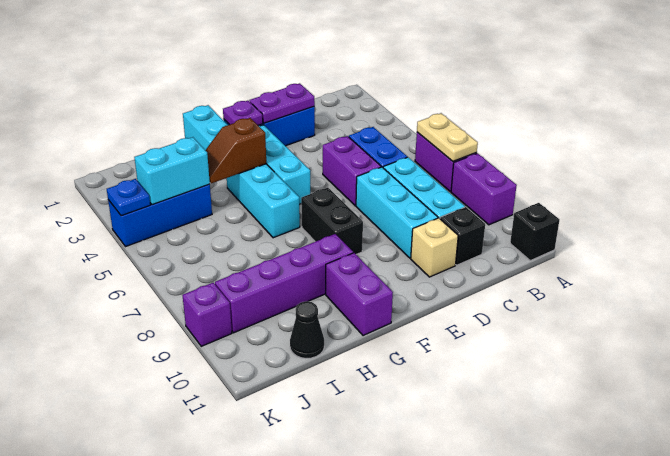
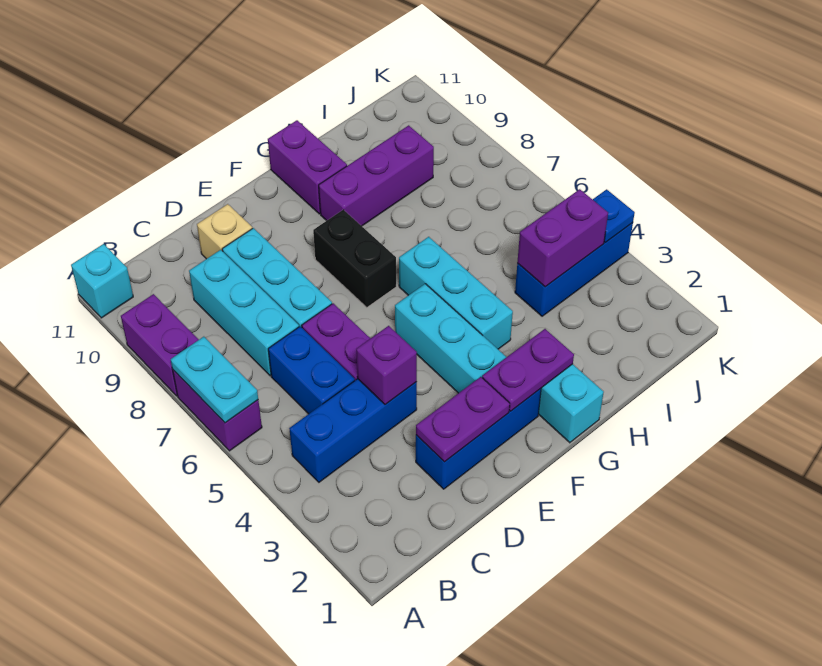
tan plate A6:A7 level 2 -> cyan plate A6:A7 level 2
black brick A11 level 1 -> cyan brick A11 level 1
none -> blue brick B4:D4 level 1
black brick C10 level 1 -> none
purple plate F2 level 2 -> purple plate F2:G2 level 2
brown slope G4:H4 level 2 top G -> none
purple brick G9:J9 level 1 -> purple brick G9:I9 level 1
cyan brick I4:J4 level 2 -> purple brick I4:J4 level 2
black cone I11 level 1 -> none
purple brick K9 level 1 -> purple brick D4 level 2

